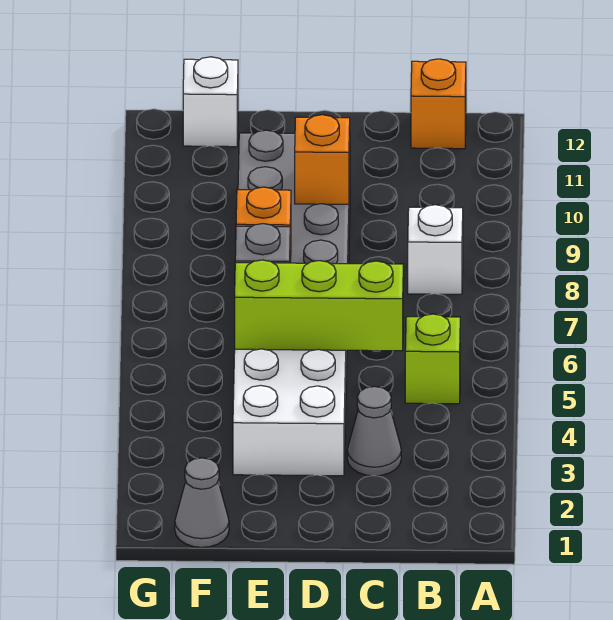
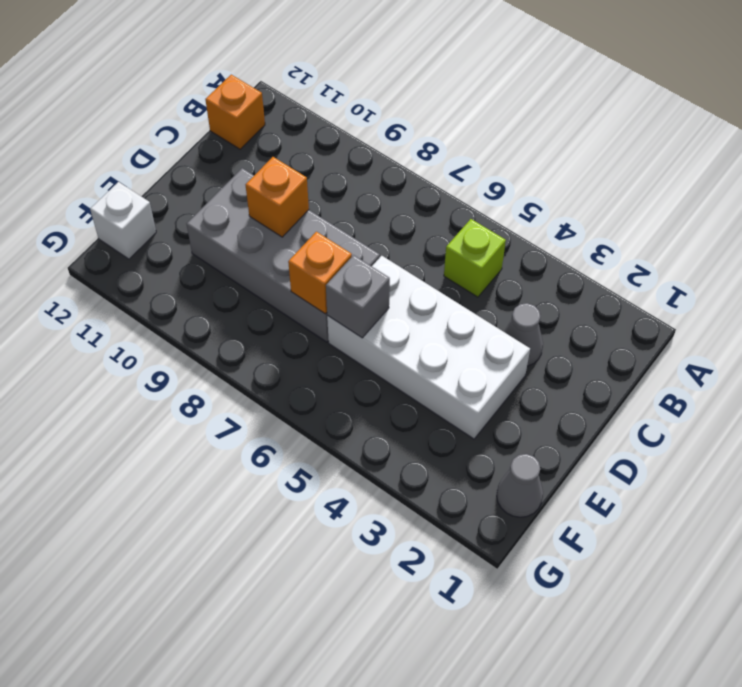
white brick B8 level 1 -> none
lime brick C5:E5 level 2 -> none

